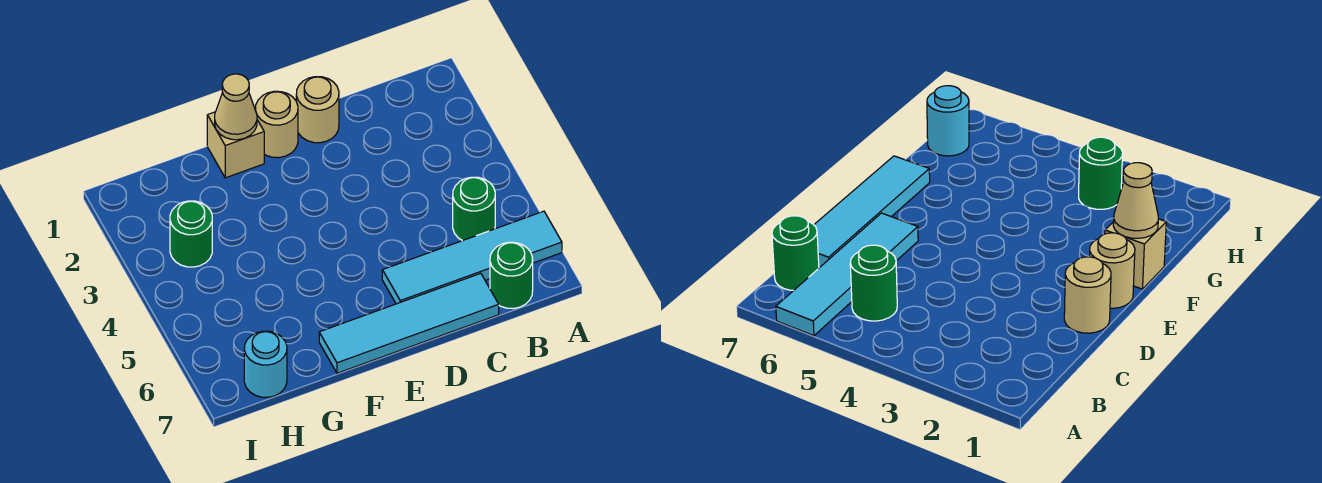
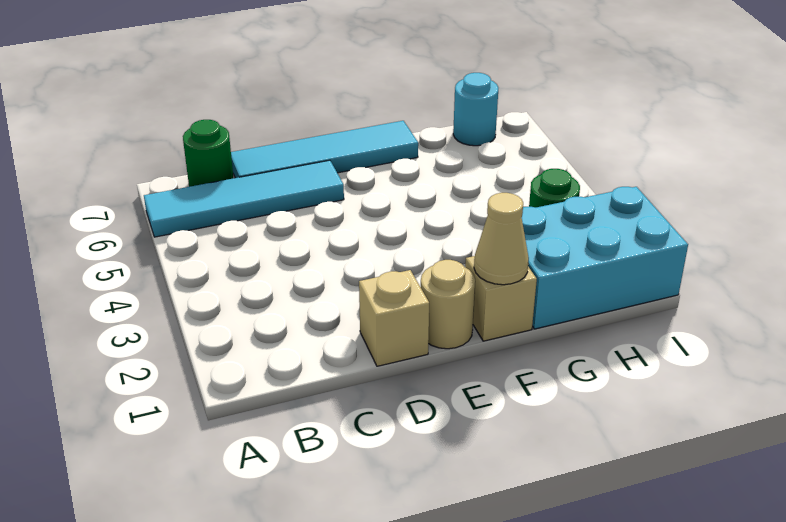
green round brick B5 level 1 -> none
tan round brick D1 level 1 -> tan brick D1 level 1
none -> cyan brick G1:I2 level 1

